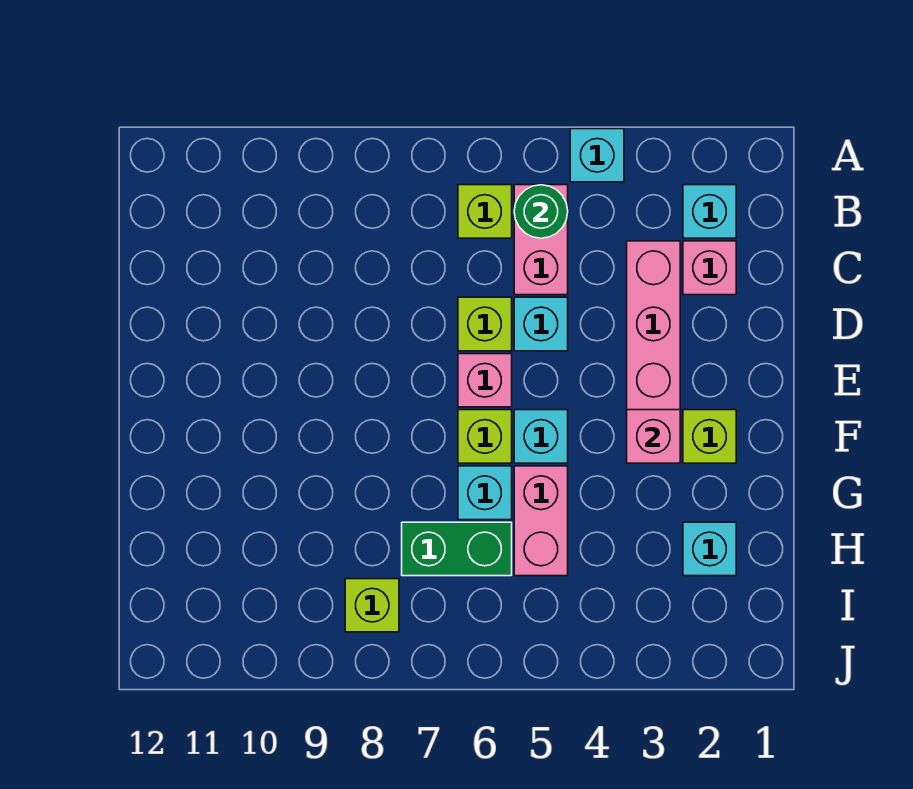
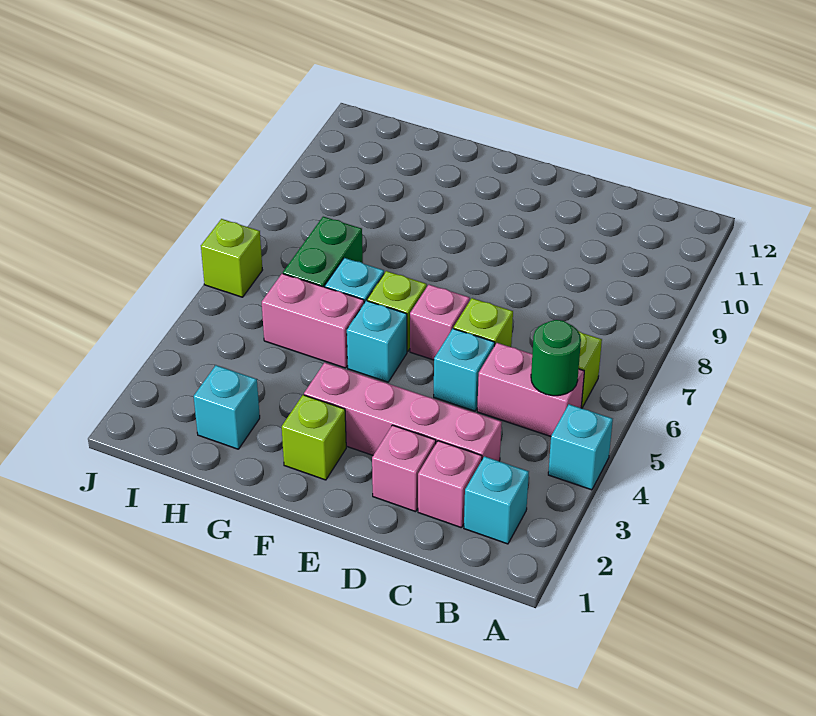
pink brick F3 level 2 -> pink brick D2 level 1
lime brick I8 level 1 -> lime brick J6 level 1

